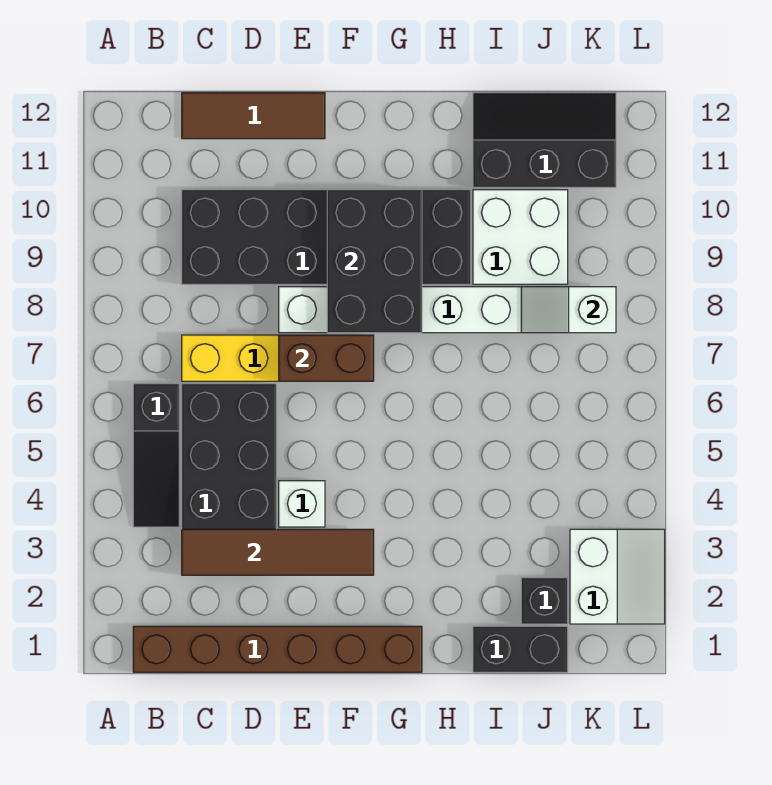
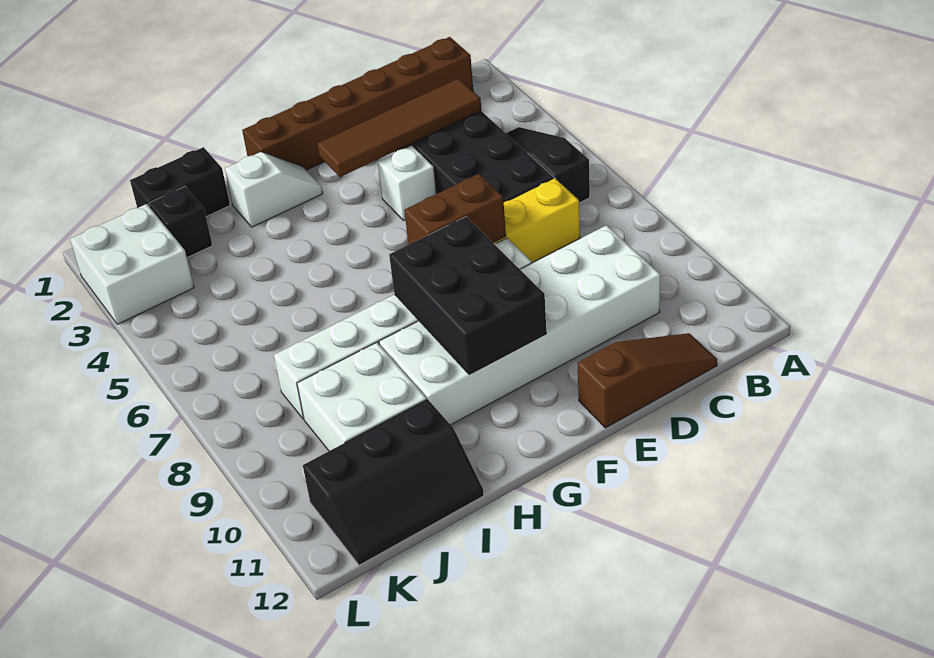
black brick C9:H10 level 1 -> white brick C9:H10 level 1
brown tile C12:E12 level 1 -> brown slope C12:E12 level 1 top E
white slope J8:K8 level 2 top K -> white slope G2:H2 level 1 top H
white slope K2:L3 level 1 top K -> white brick K2:L3 level 1

